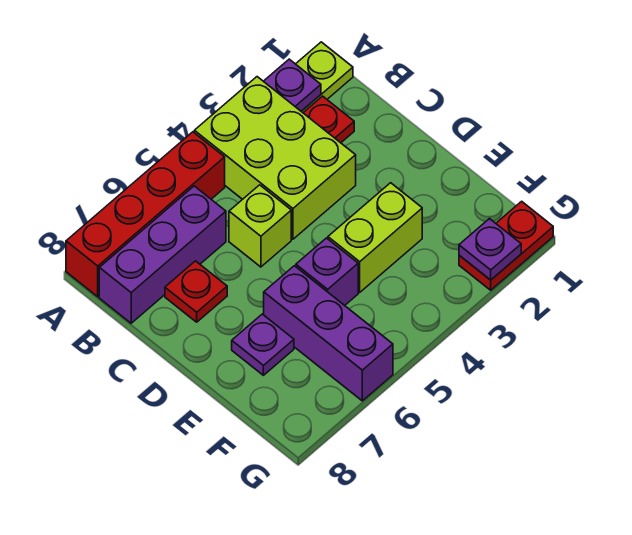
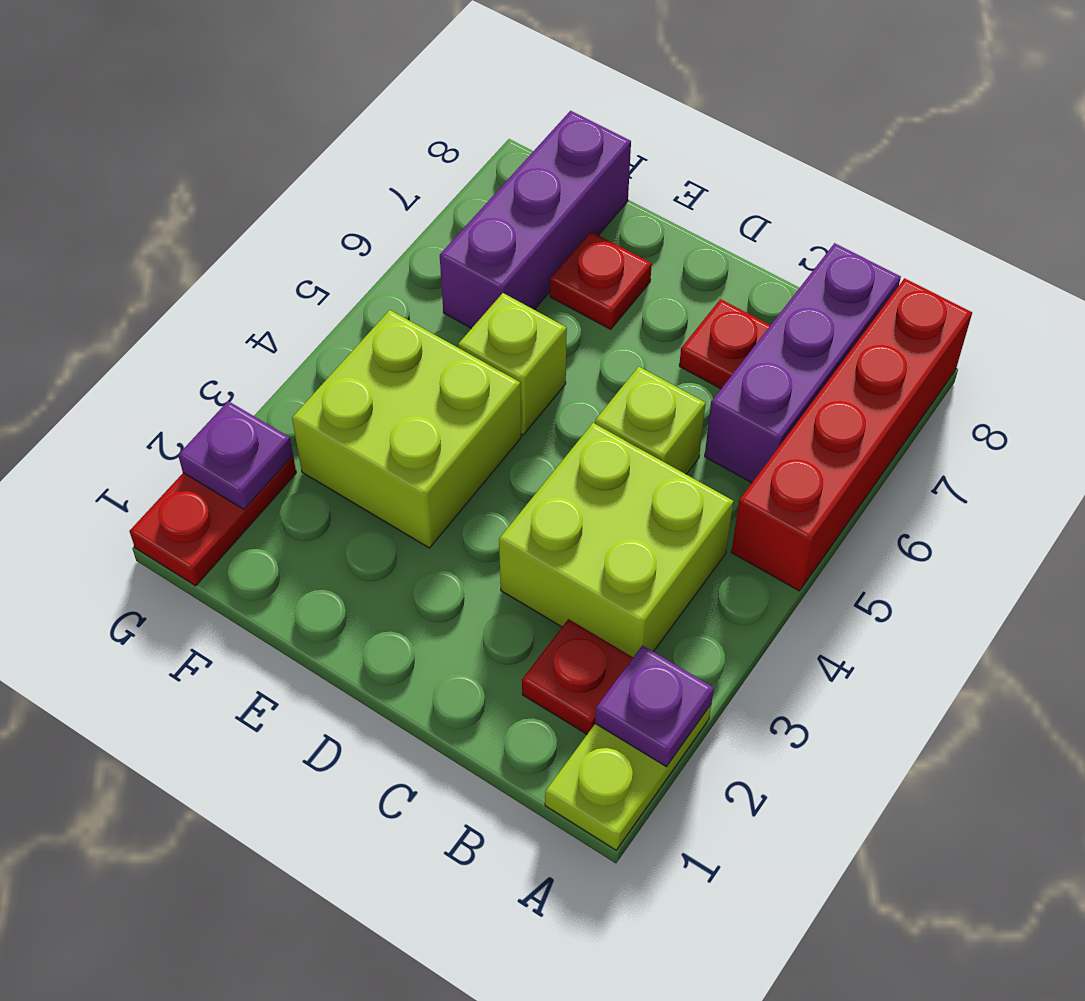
lime brick A3:C4 level 1 -> lime brick B3:C4 level 1
lime brick E3:E4 level 1 -> lime brick E3:F4 level 1
purple brick E5 level 1 -> lime brick E5 level 1
purple brick E6:G6 level 1 -> purple brick F6:F8 level 1
purple plate E7 level 1 -> red plate E7 level 1

